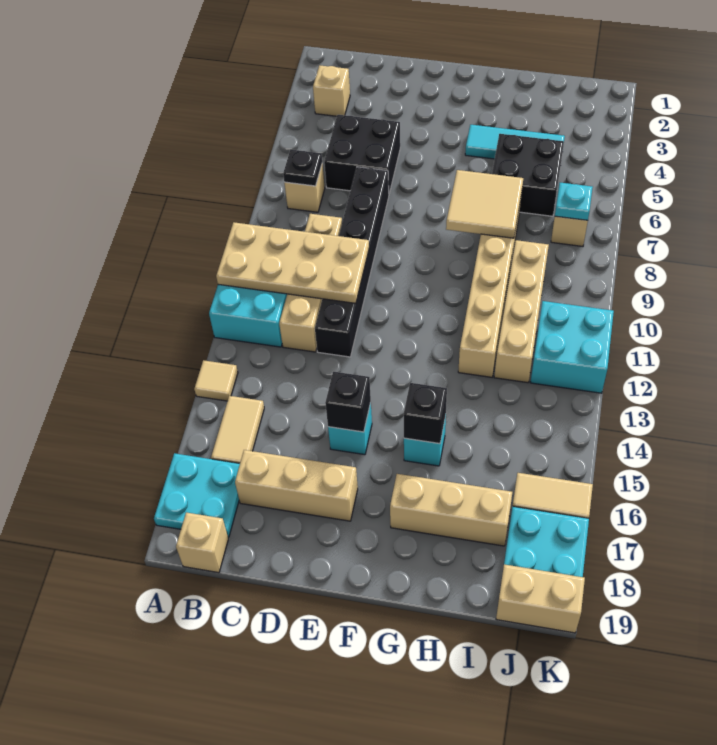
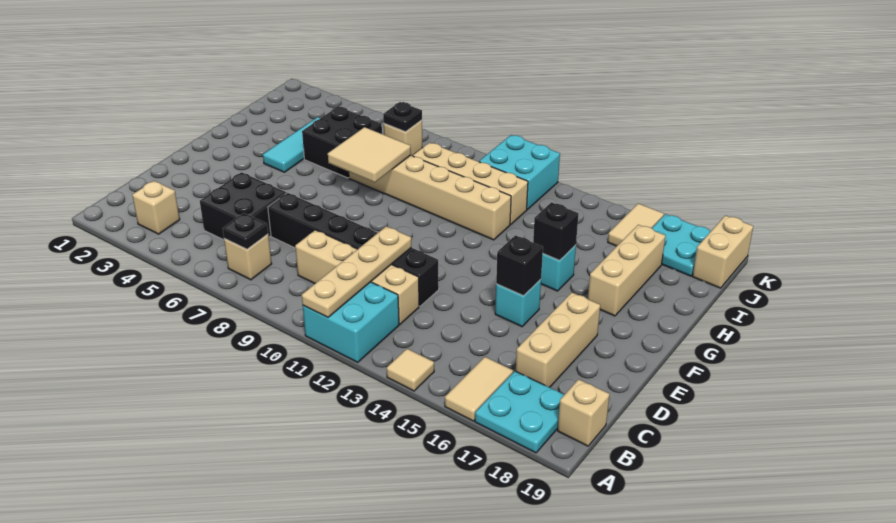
tan plate A10:D11 level 2 -> tan plate A11:D11 level 2
tan tile B15:B16 level 1 -> tan tile A16:B16 level 1
cyan plate J7 level 2 -> black plate J7 level 2

